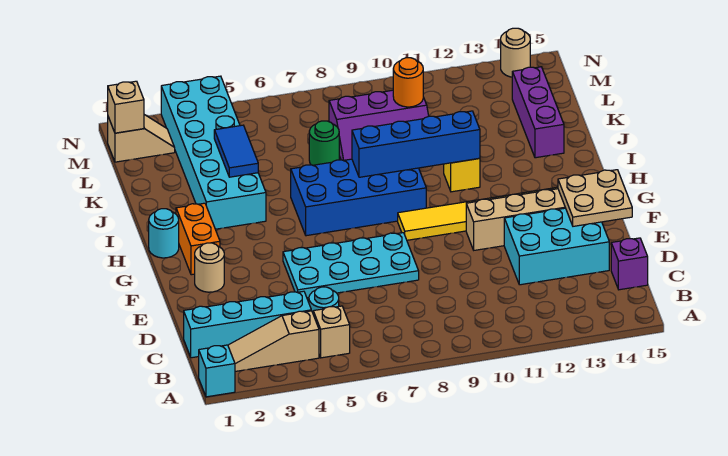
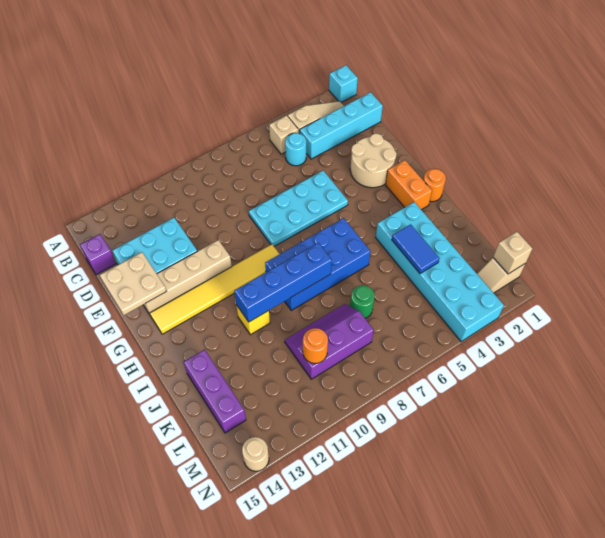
tan round brick F2 level 1 -> tan round brick E2:F3 level 1
cyan round brick H1 level 1 -> orange round brick H1 level 1

